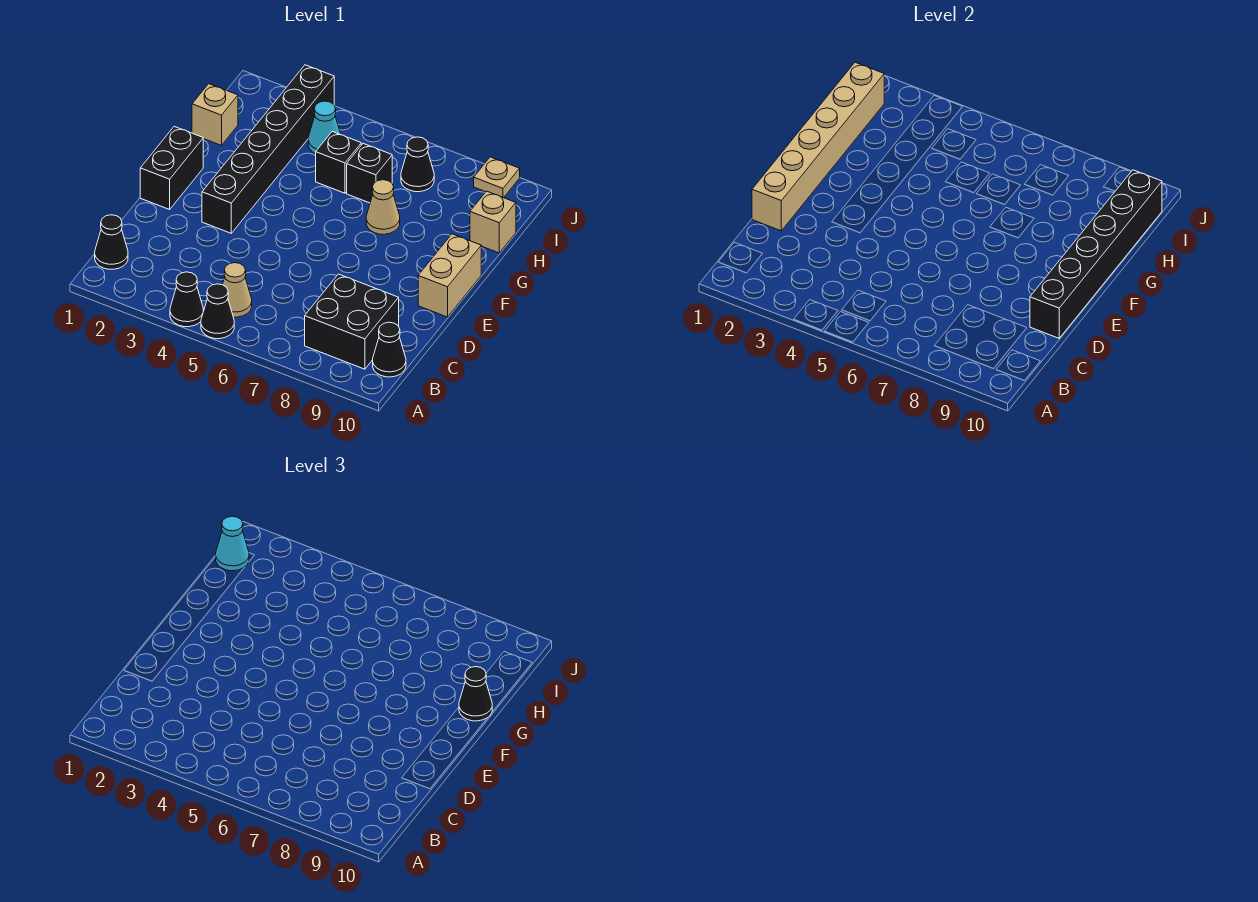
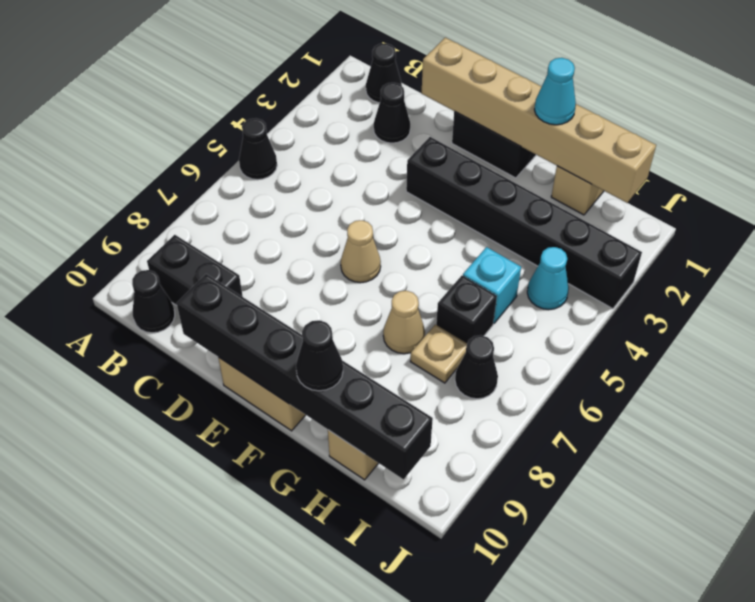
black cone A4 level 1 -> black cone C2 level 1
tan cone B5 level 1 -> tan cone E6 level 1
black brick B8:C9 level 1 -> black brick B9:C9 level 1
black brick H5 level 1 -> cyan brick H5 level 1
cyan cone I1 level 3 -> cyan cone G1 level 3
tan plate J9 level 1 -> tan plate H7 level 1

